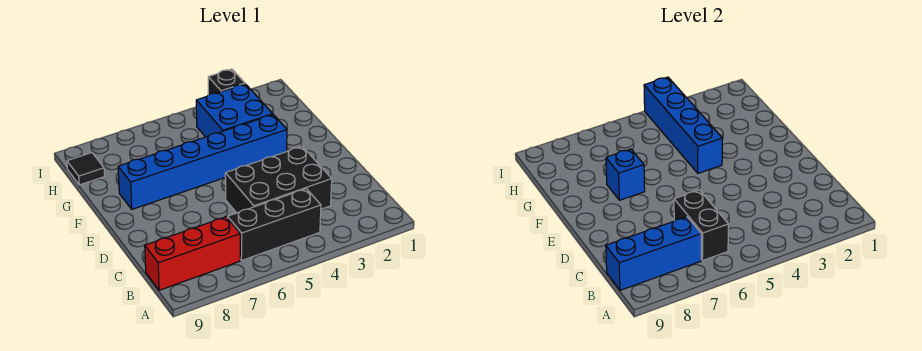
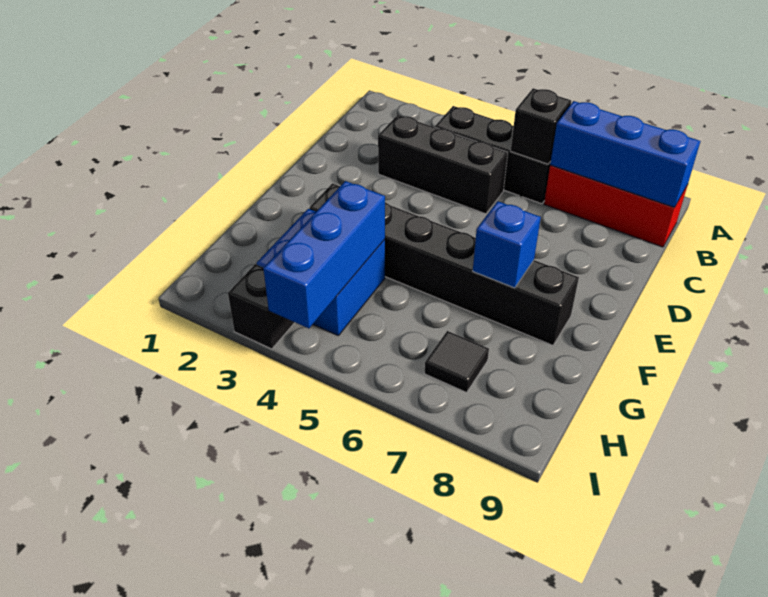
black brick B6:C6 level 2 -> black brick B6 level 2
black brick C3:D5 level 1 -> black brick C3:C5 level 1
blue brick F3:F8 level 1 -> black brick F3:F8 level 1
blue brick F4:I4 level 2 -> blue brick G4:I4 level 2
black tile H9 level 1 -> black tile H7 level 1

